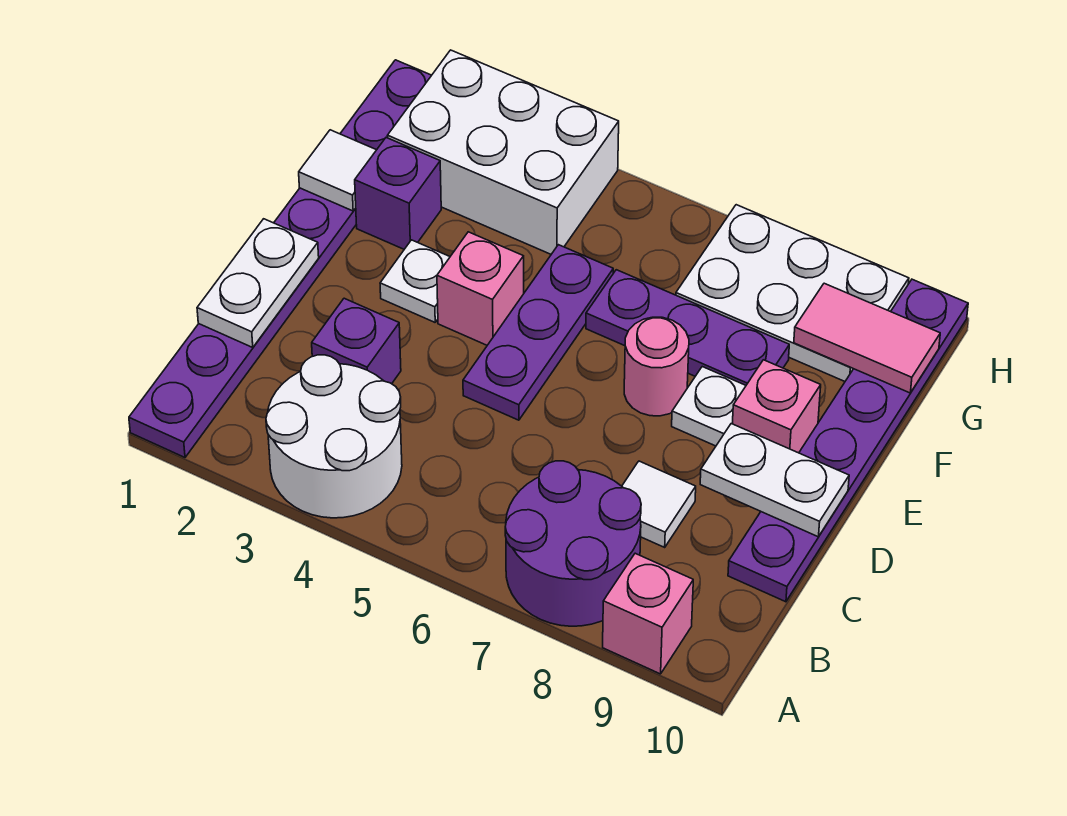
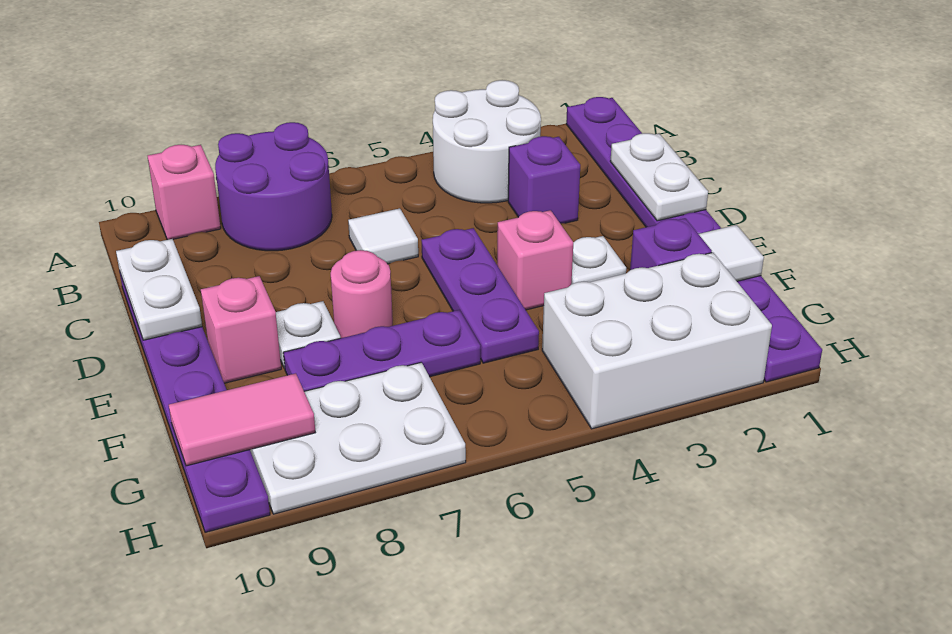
white tile C8 level 1 -> white tile C6 level 1
white plate D9:D10 level 2 -> white plate C10:D10 level 2

